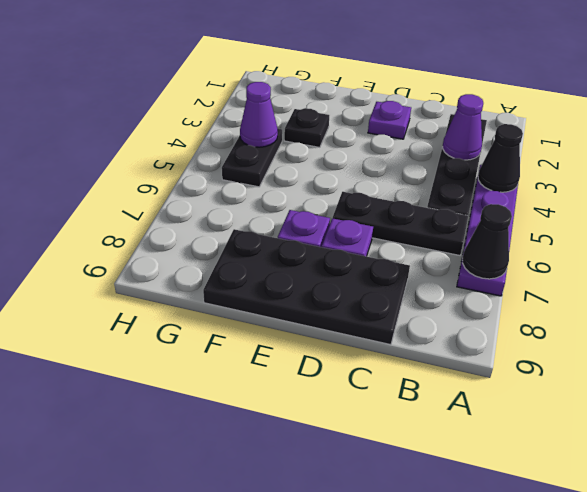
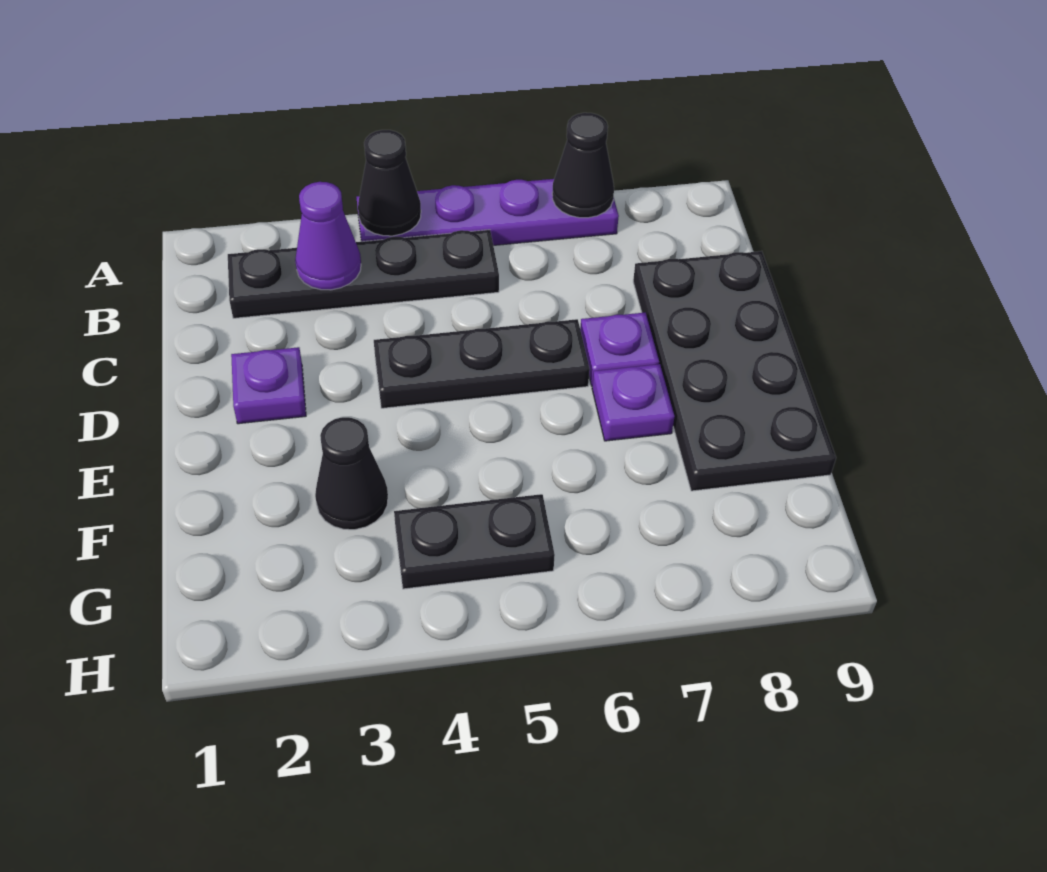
black plate B6:D6 level 1 -> black plate D4:D6 level 1
black plate F3 level 1 -> black cone F3 level 1
purple cone G4 level 2 -> none

